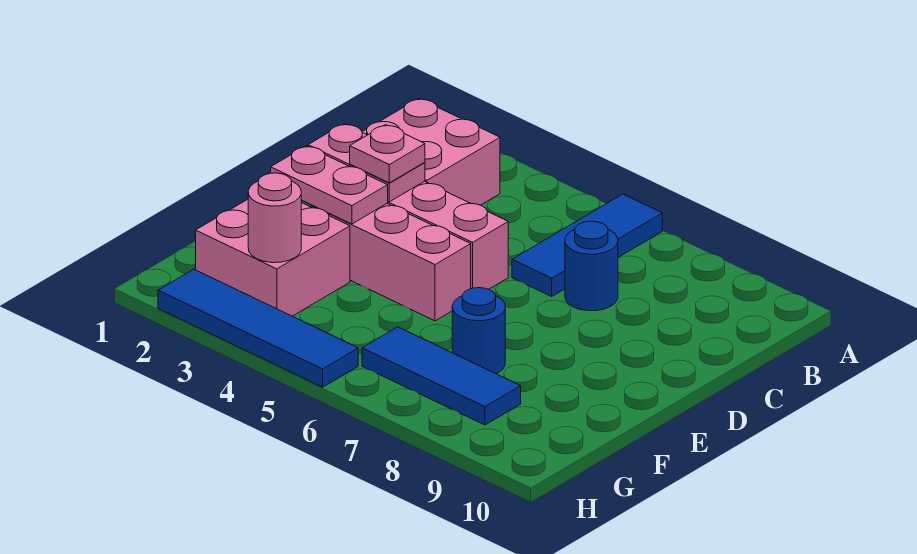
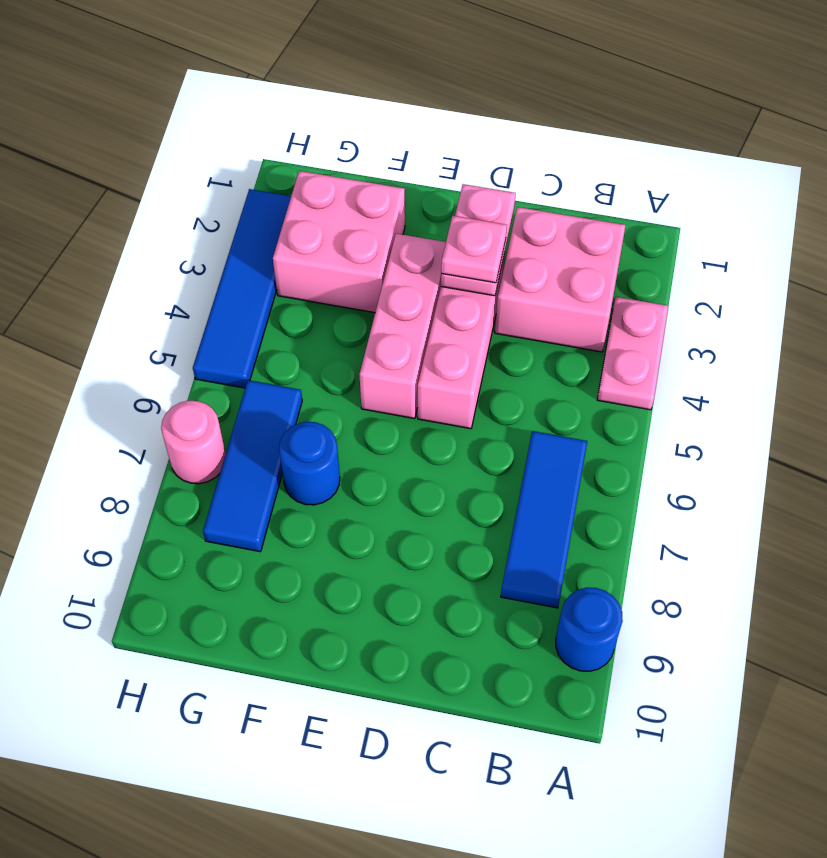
blue tile A6:C6 level 1 -> blue tile B6:B8 level 1
blue round brick C7 level 1 -> blue round brick A9 level 1
pink plate E2:E3 level 2 -> pink plate A3:A4 level 1
pink round brick G3 level 2 -> pink round brick H7 level 1

